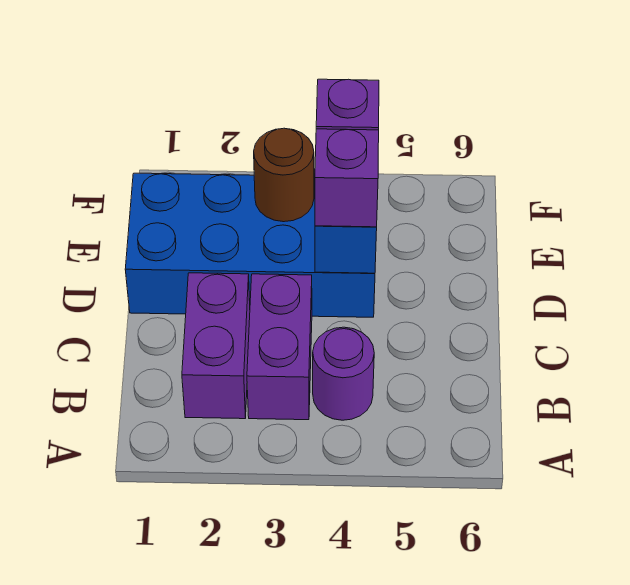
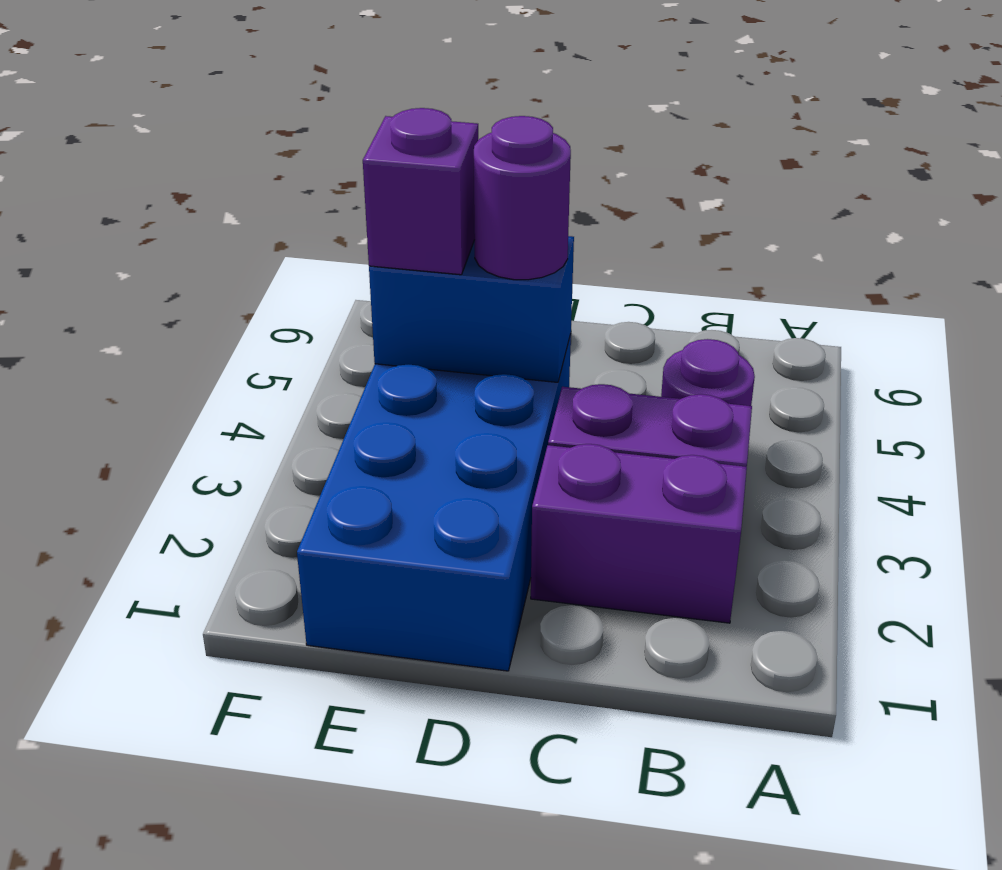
purple brick D4 level 3 -> purple round brick D4 level 3
brown round brick E3 level 2 -> none

